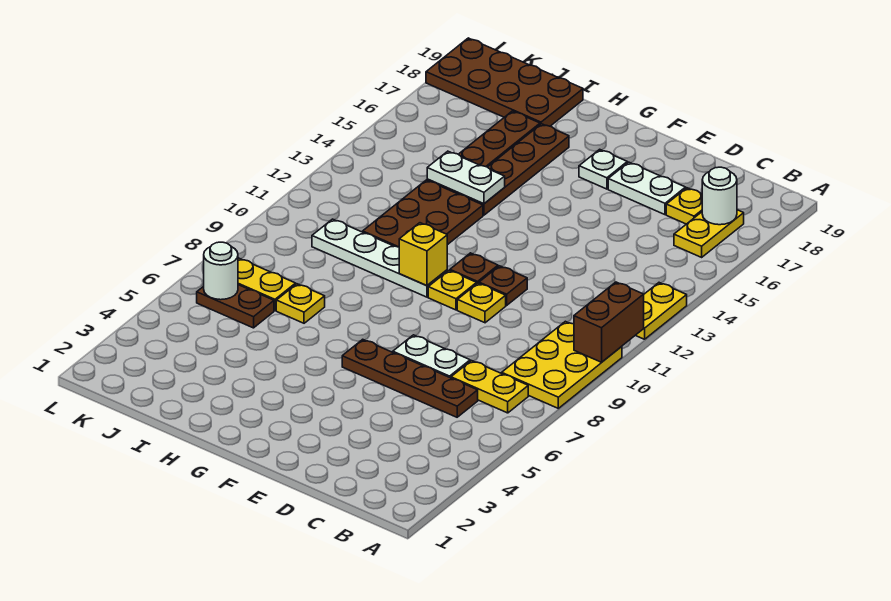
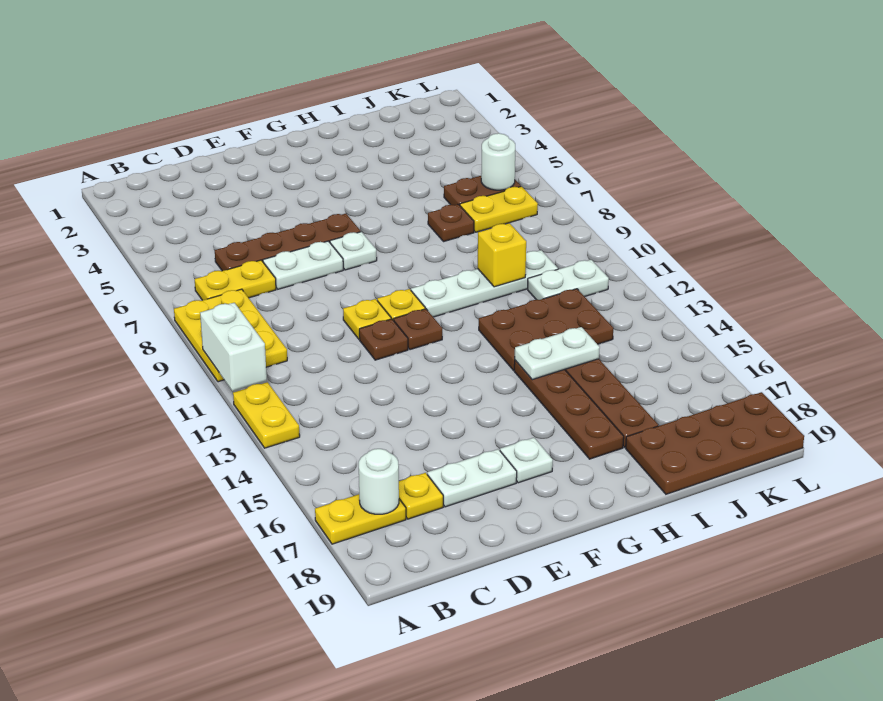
brown brick A10:A11 level 2 -> white brick A10:A11 level 2
yellow plate B16:B17 level 1 -> yellow plate A17:B17 level 1
none -> white plate F7 level 1
yellow brick G10 level 2 -> yellow brick I10 level 2
brown plate H11:I13 level 1 -> brown plate H12:J13 level 1
yellow plate I7 level 1 -> brown plate I7 level 1
none -> white plate J11:K11 level 1

